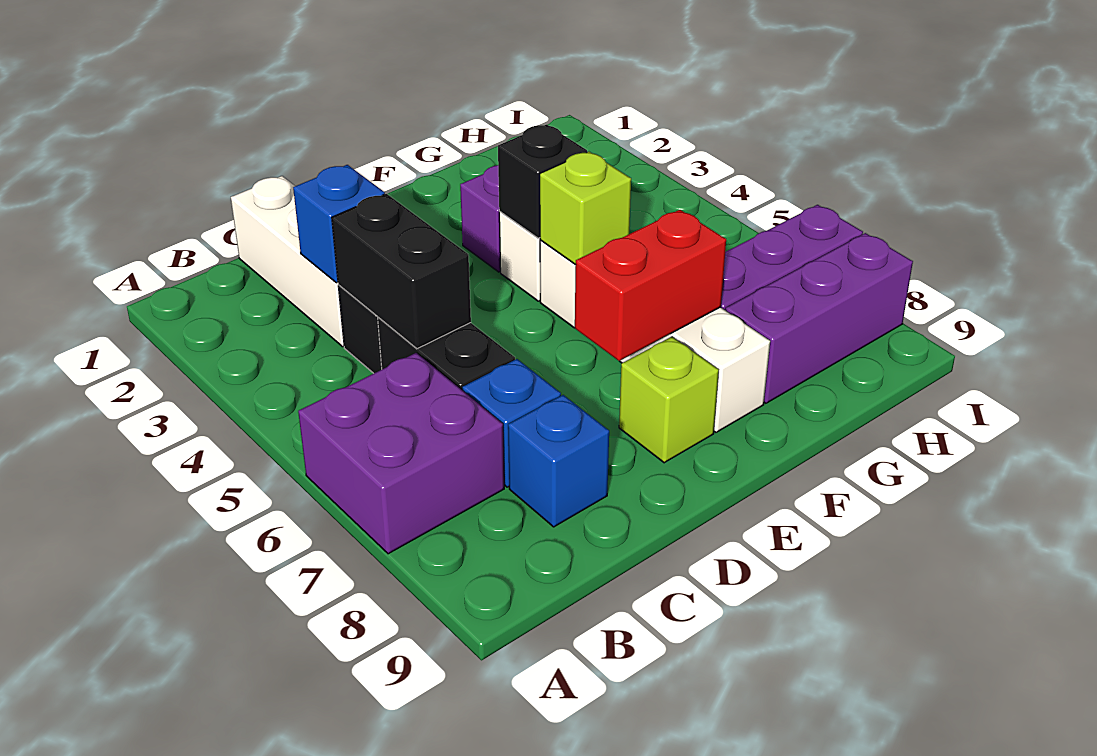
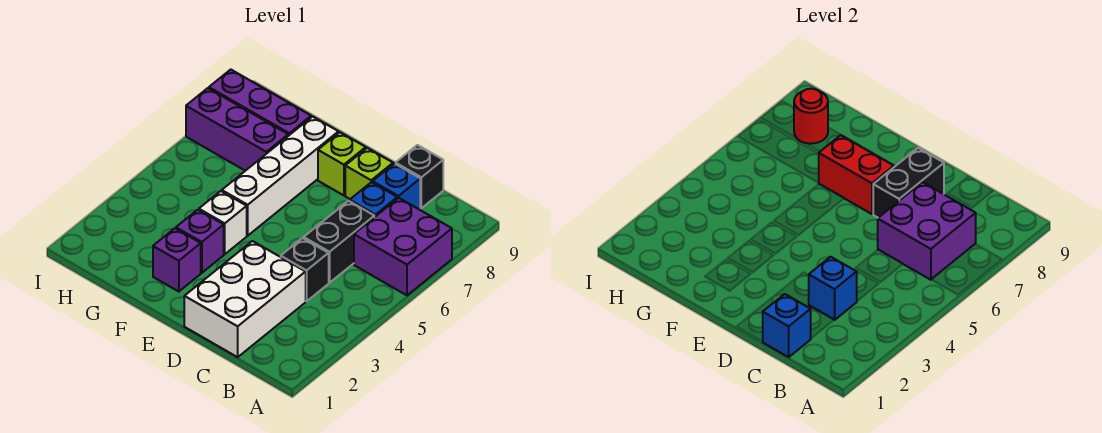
none -> purple brick B6:C7 level 2
white brick C1:C3 level 1 -> white brick C1:D3 level 1
none -> blue brick C1 level 2
black brick C4:C5 level 2 -> black brick D7:D8 level 2
none -> purple brick F2 level 1
black brick F4 level 2 -> black brick C9 level 1
lime brick F5 level 2 -> lime brick D8 level 1
none -> red round brick H8 level 2

